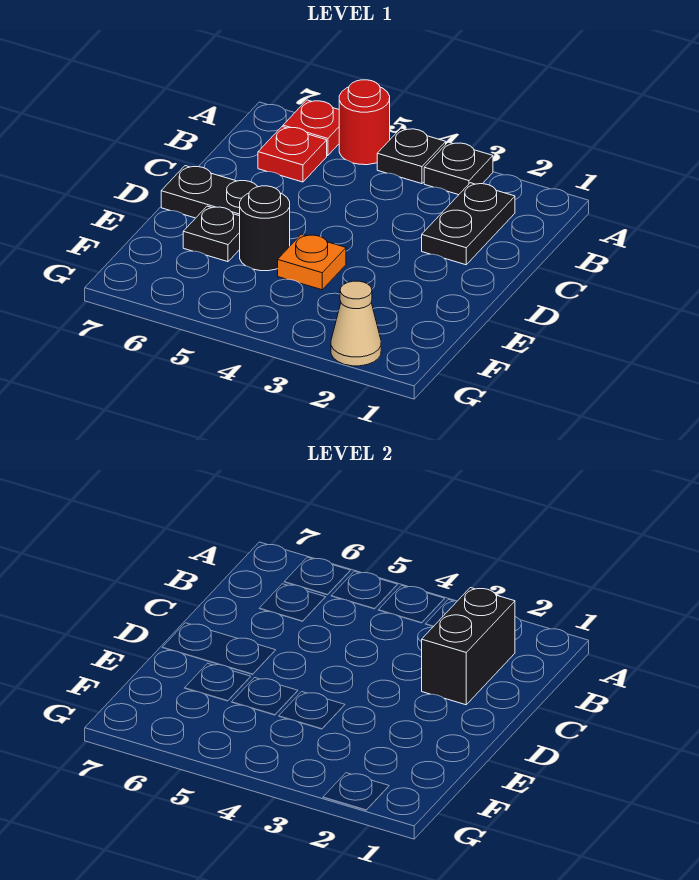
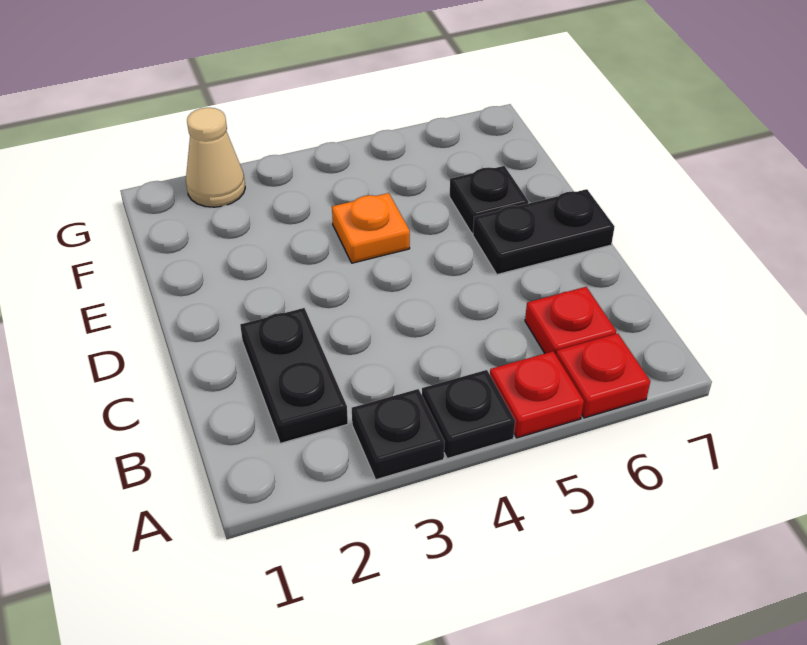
red round brick A5 level 1 -> red plate A5 level 1
black brick B2:C2 level 2 -> none
black round brick E5 level 1 -> none

